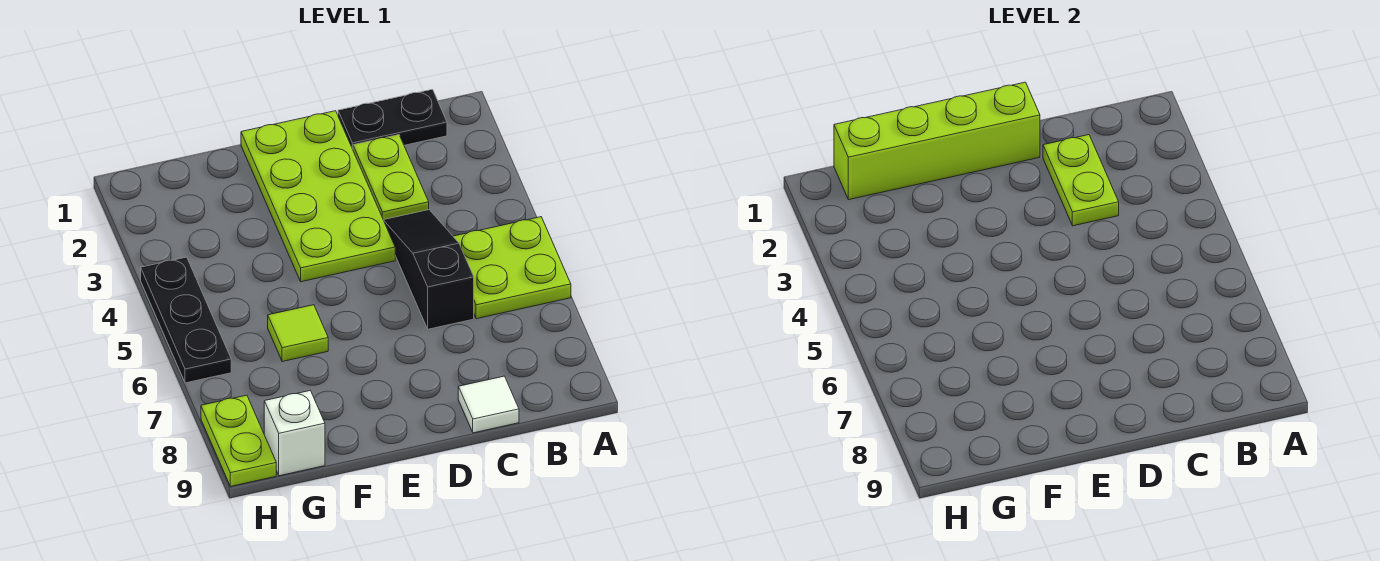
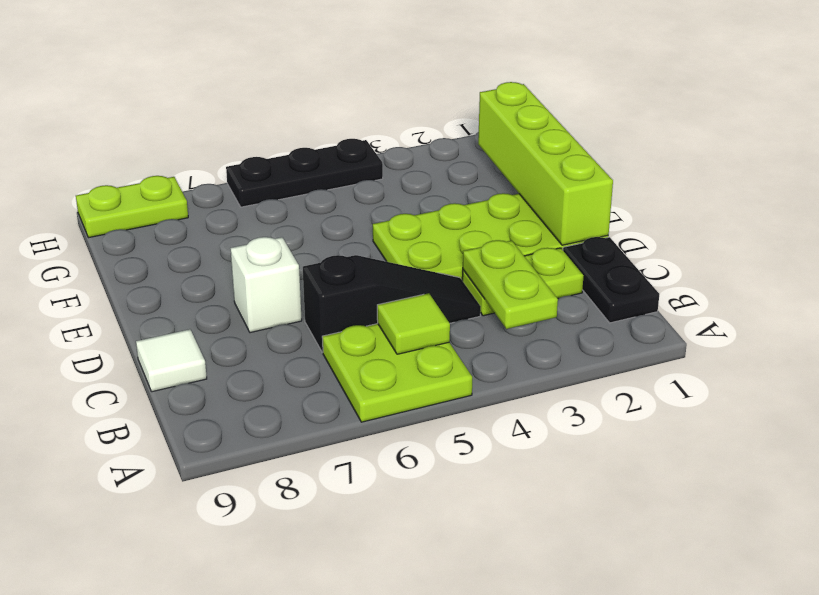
lime plate C2:C3 level 2 -> lime plate B3:C3 level 2
lime tile F6 level 1 -> lime tile B5 level 2
white brick G9 level 1 -> white brick D7 level 1

